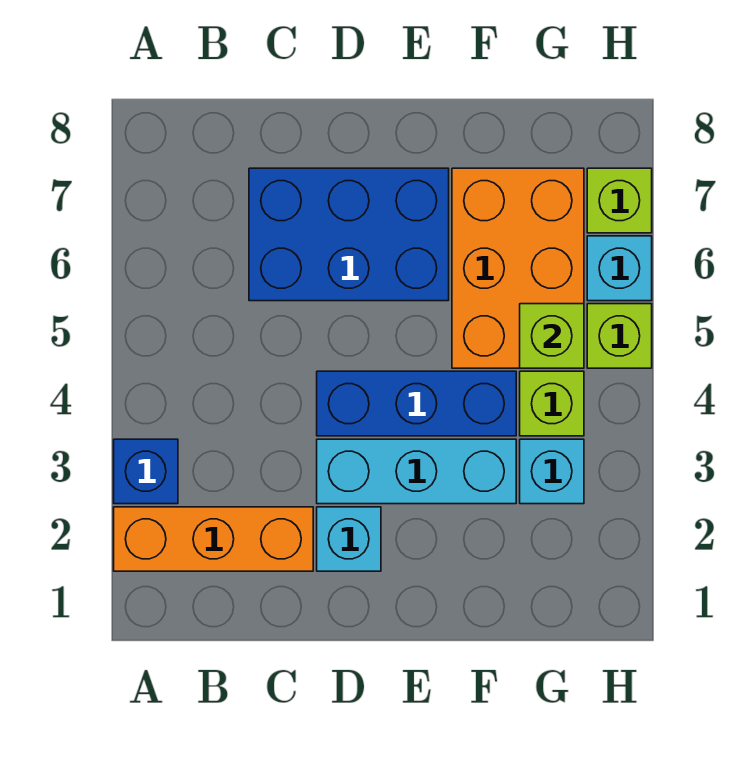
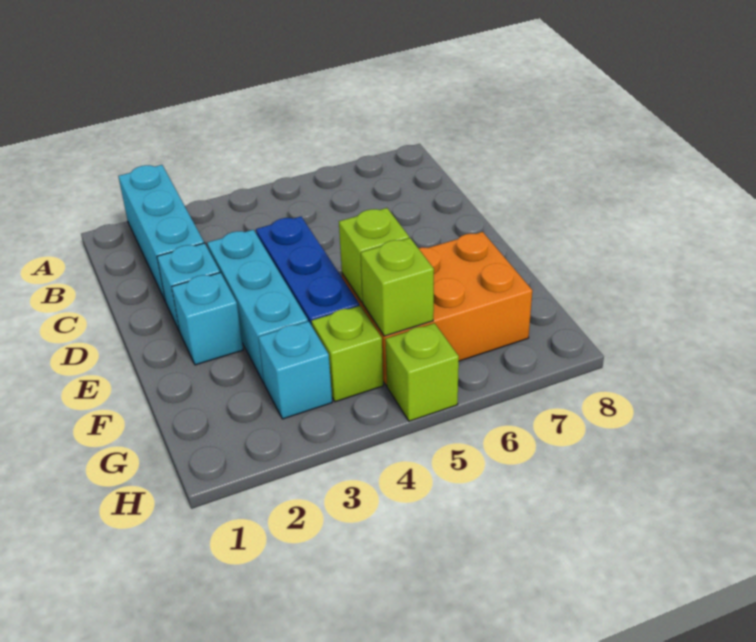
orange brick A2:C2 level 1 -> cyan brick A2:C2 level 1
blue brick A3 level 1 -> none
blue brick C6:E7 level 1 -> none
cyan brick H6 level 1 -> cyan brick E2 level 1
lime brick H7 level 1 -> lime brick F5 level 2

